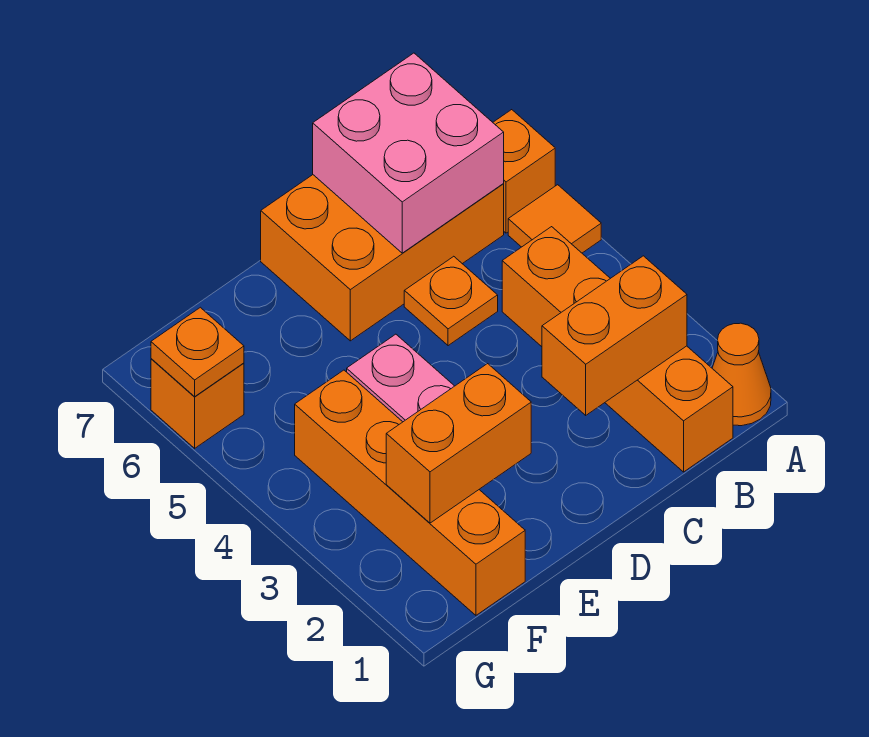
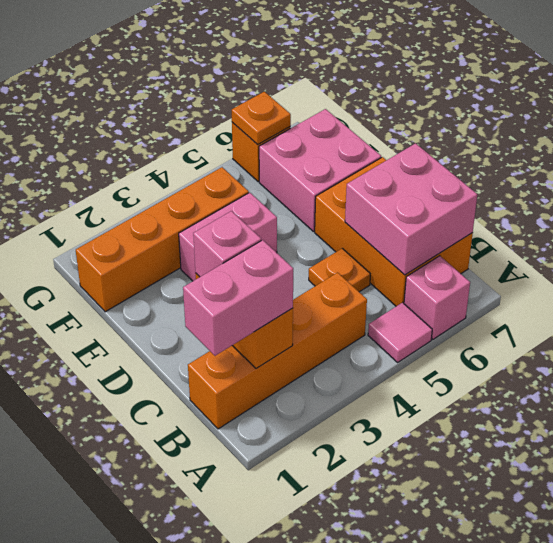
orange cone A1 level 1 -> none
orange tile A5 level 1 -> pink tile A5 level 1
orange brick A6 level 1 -> pink brick A6 level 1
none -> pink brick B1:B2 level 3
none -> pink brick C2 level 3
orange brick E2:F2 level 2 -> none
none -> pink brick E6:F7 level 1

